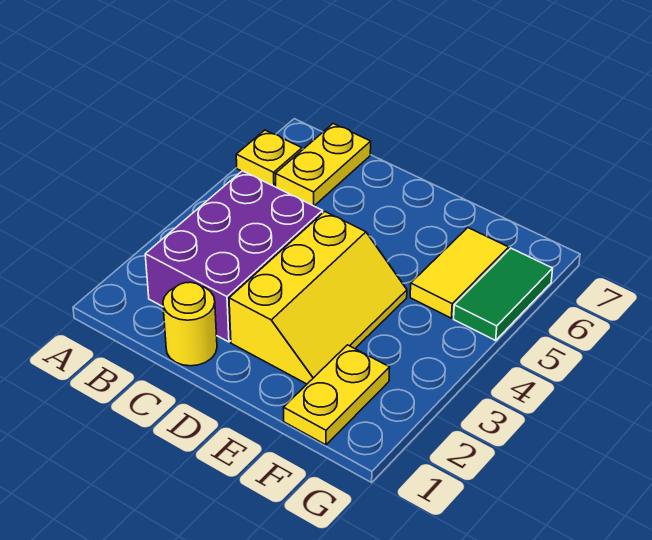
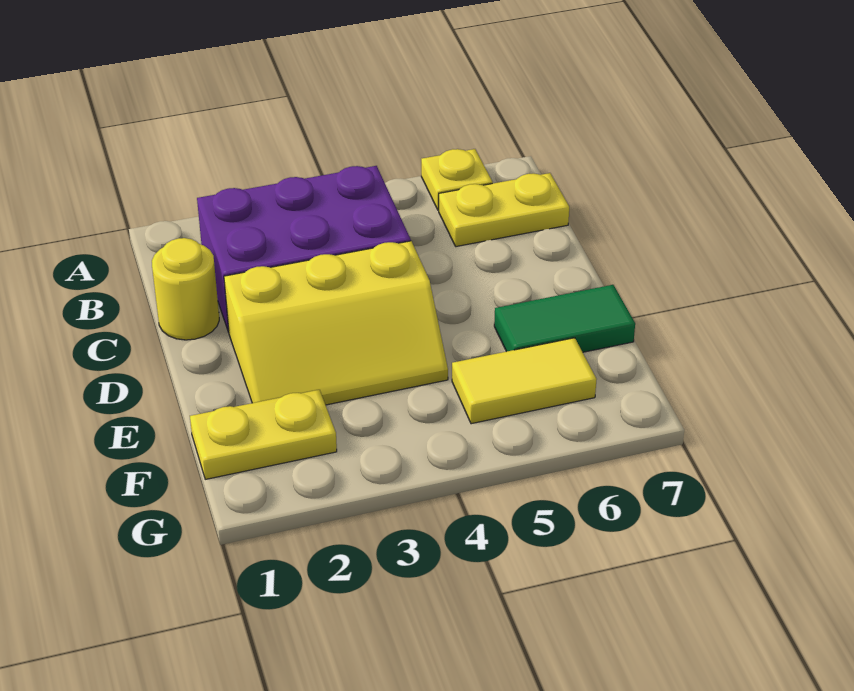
green tile G5:G6 level 1 -> green tile E6:E7 level 1

